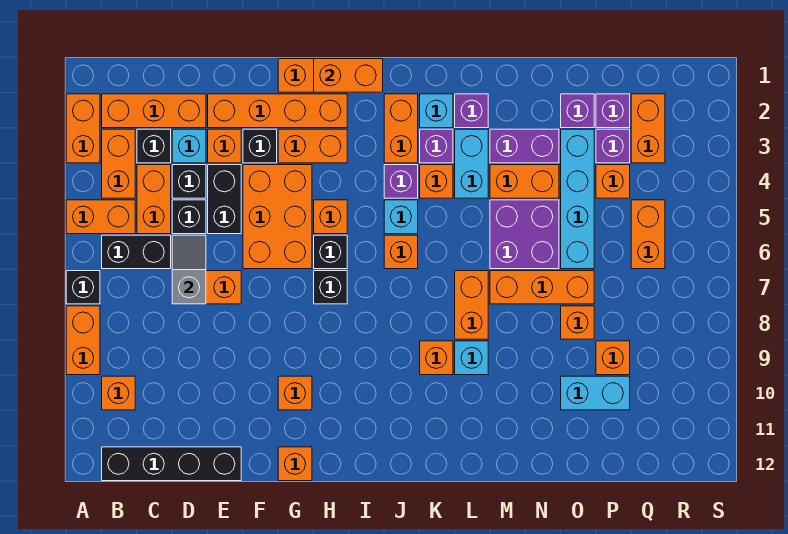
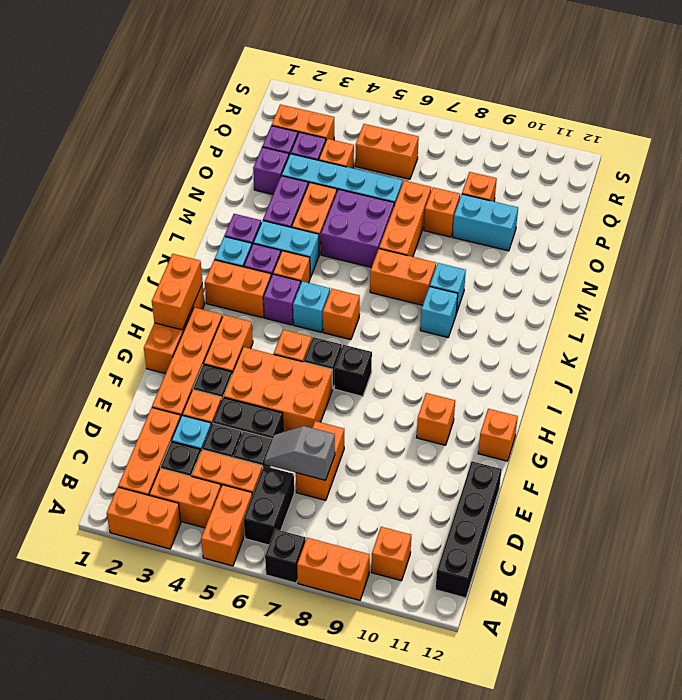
orange brick K9 level 1 -> cyan brick K9 level 1
cyan brick O10:P10 level 1 -> cyan brick O9:O10 level 1

